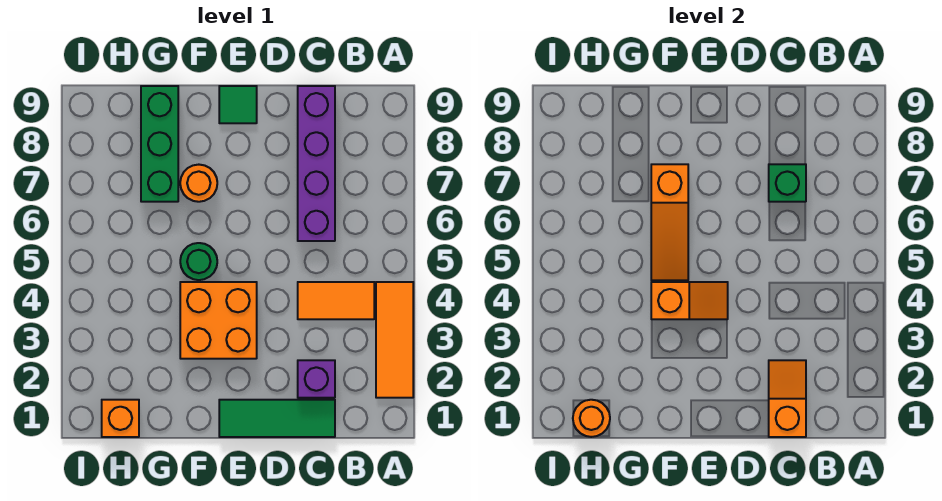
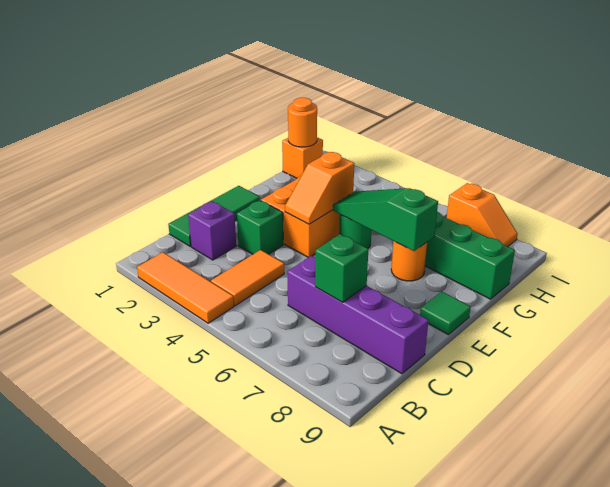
orange slope C1:C2 level 2 top 1 -> orange slope I7:I8 level 1 top 7
none -> green brick D3 level 1
orange slope F5:F7 level 2 top 7 -> green slope F5:F7 level 2 top 7

